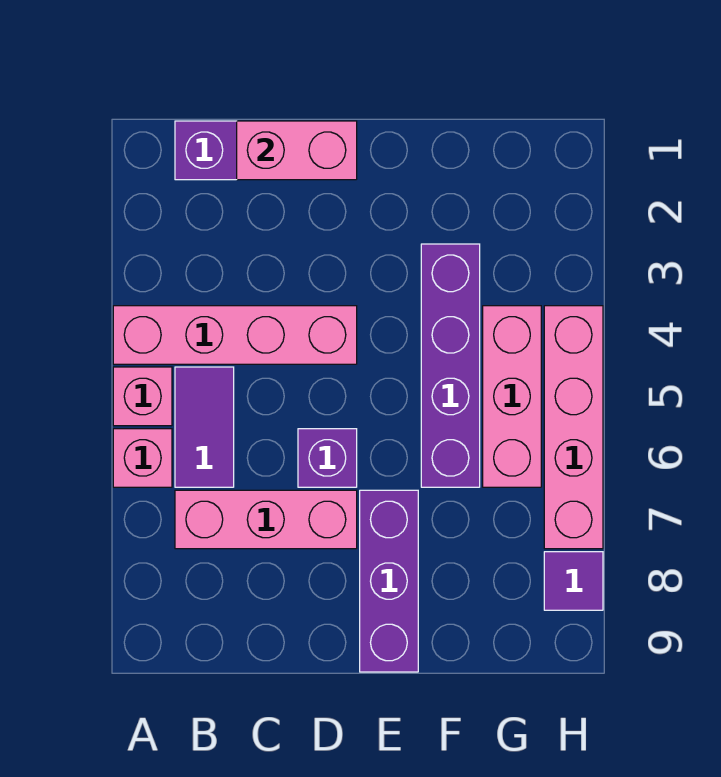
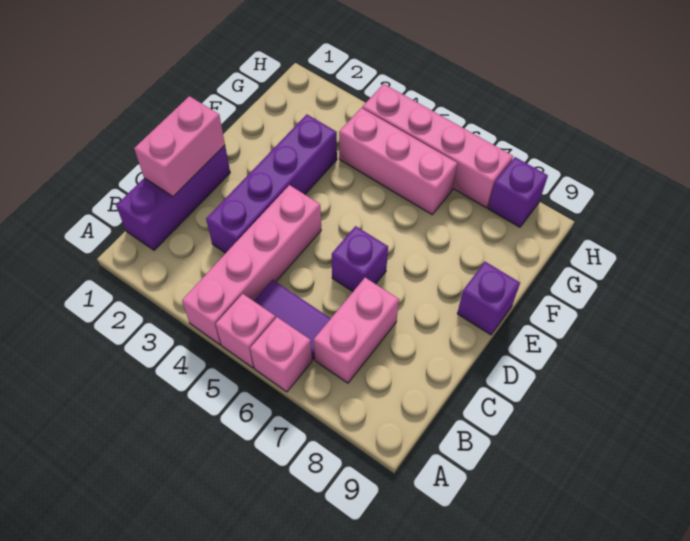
pink brick B7:D7 level 1 -> pink brick B7:C7 level 1
purple brick E7:E9 level 1 -> purple brick E9 level 1
purple brick F3:F6 level 1 -> purple brick C3:F3 level 1
purple tile H8 level 1 -> purple brick H8 level 1

